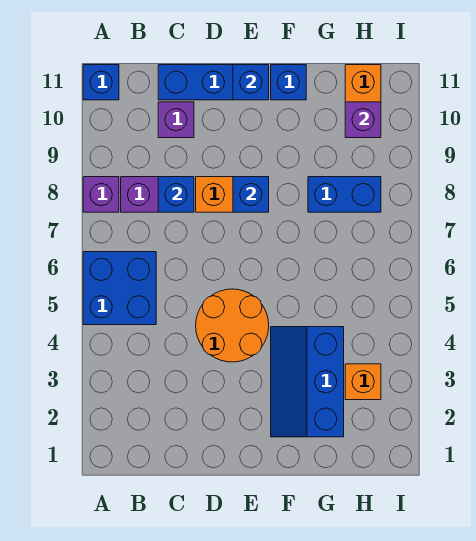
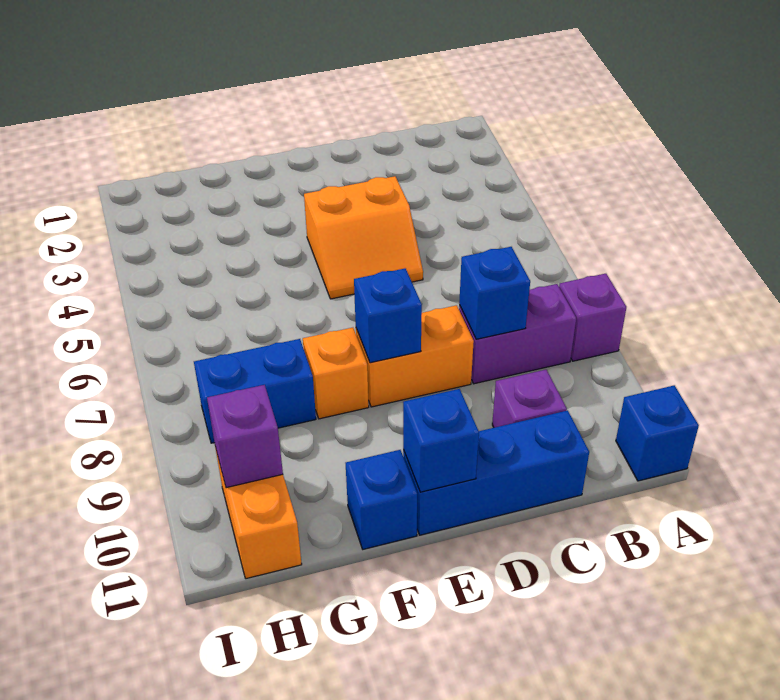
blue brick A5:B6 level 1 -> none
orange round brick D4:E5 level 1 -> orange slope D4:E5 level 1 top 4
blue slope F2:G4 level 1 top G -> none
orange brick H3 level 1 -> orange brick F8 level 1

